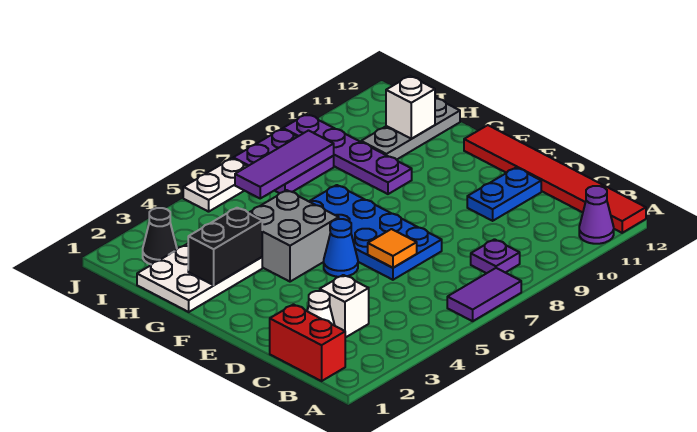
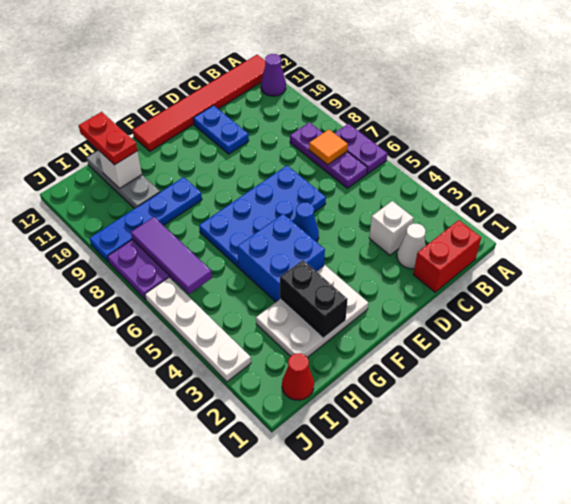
purple tile A6:A7 level 1 -> purple plate A6:A7 level 1
purple plate B8 level 1 -> purple plate B6:B8 level 1
orange tile D6 level 2 -> orange tile B7 level 2
grey brick F4:G5 level 1 -> blue brick F4:G5 level 1
white plate G1:H3 level 1 -> white plate F2:H3 level 1
purple plate G9:J9 level 1 -> blue plate G9:J9 level 1
none -> red plate H11:H12 level 3
none -> red cone I1 level 1
black cone I2 level 1 -> none
white plate J5:J6 level 1 -> white plate J3:J6 level 1

